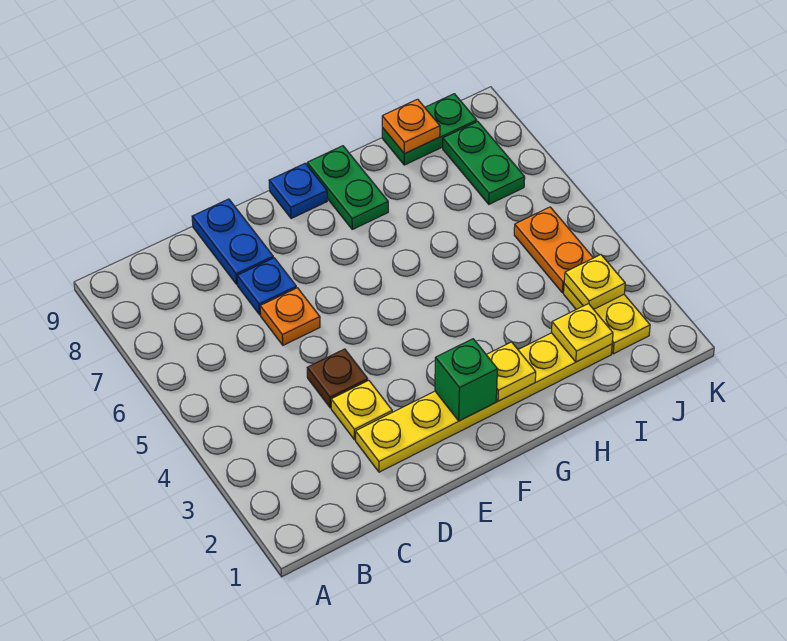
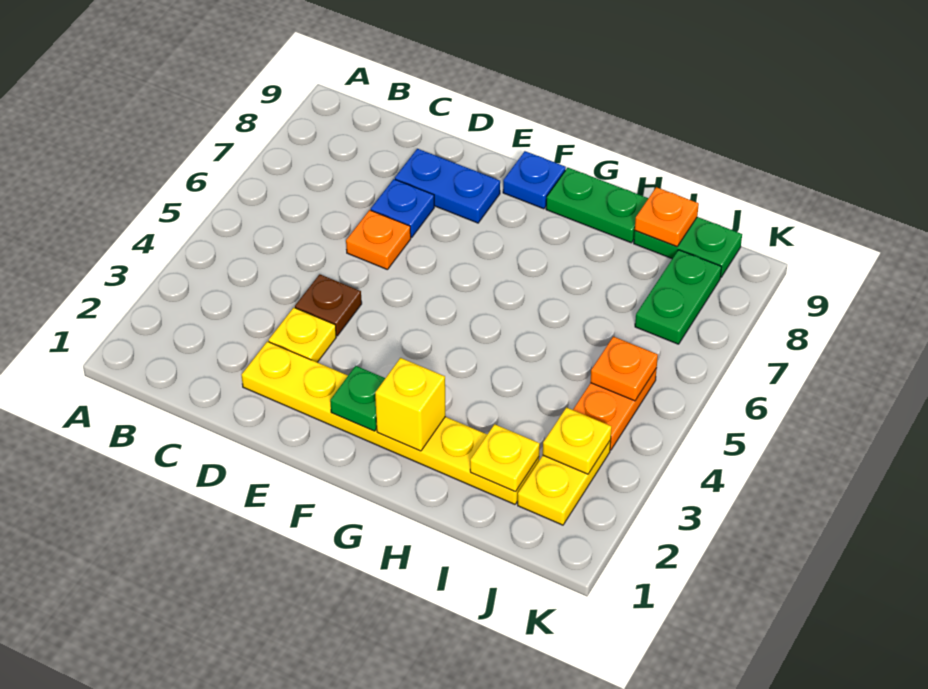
blue plate D8:D9 level 1 -> blue plate D8:E8 level 1
green brick F2 level 2 -> green plate F2 level 2
yellow plate G2 level 2 -> yellow brick G2 level 2
green plate G8:G9 level 1 -> green plate G9:H9 level 1
none -> orange plate J5 level 2

